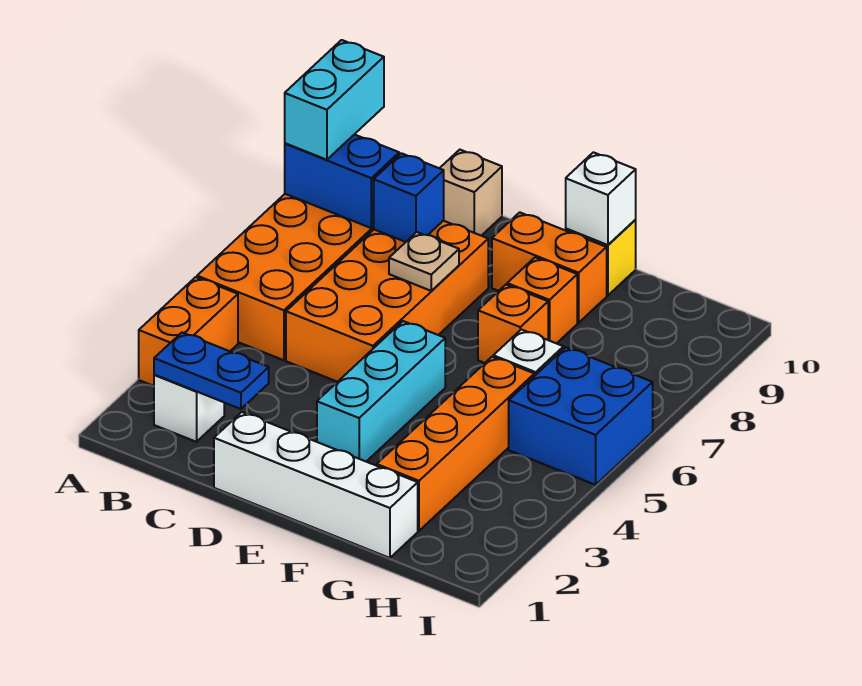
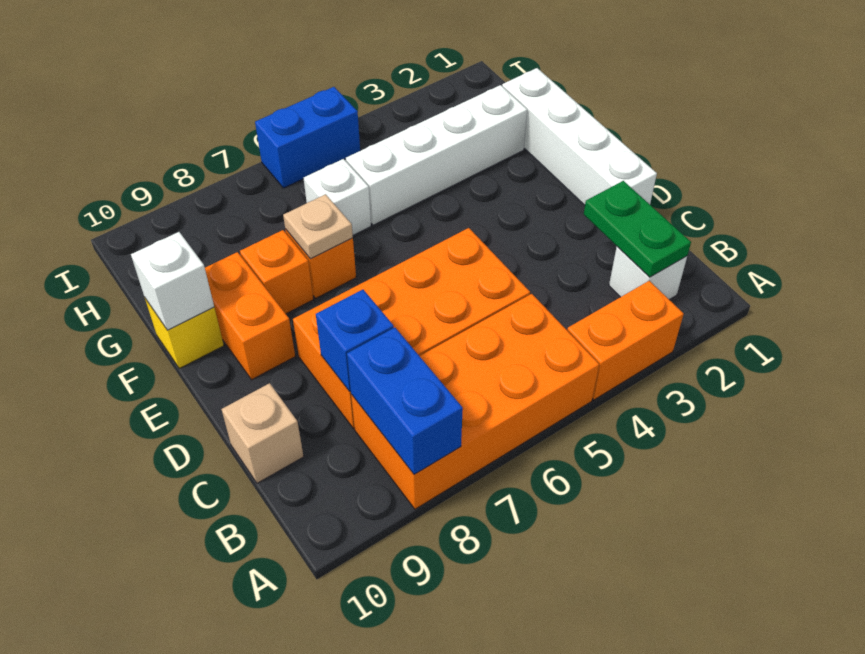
cyan brick A8:A9 level 3 -> none
blue plate B2:C2 level 2 -> green plate B2:C2 level 2
tan plate D7 level 2 -> tan plate F7 level 2
cyan brick E3:E5 level 1 -> none
orange brick G2:G5 level 1 -> white brick G2:G5 level 1
blue brick H5:I6 level 1 -> blue brick I5:I6 level 1

